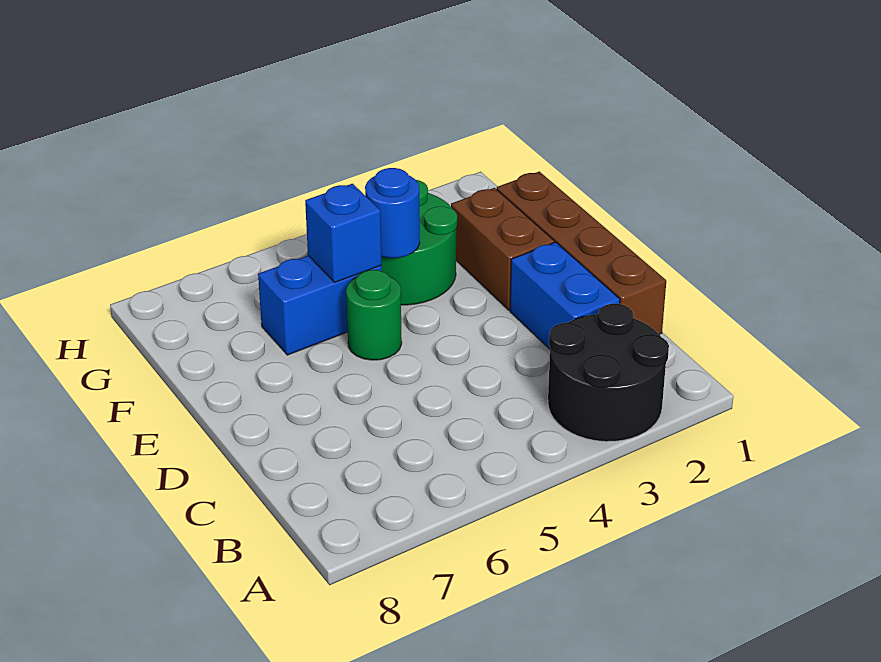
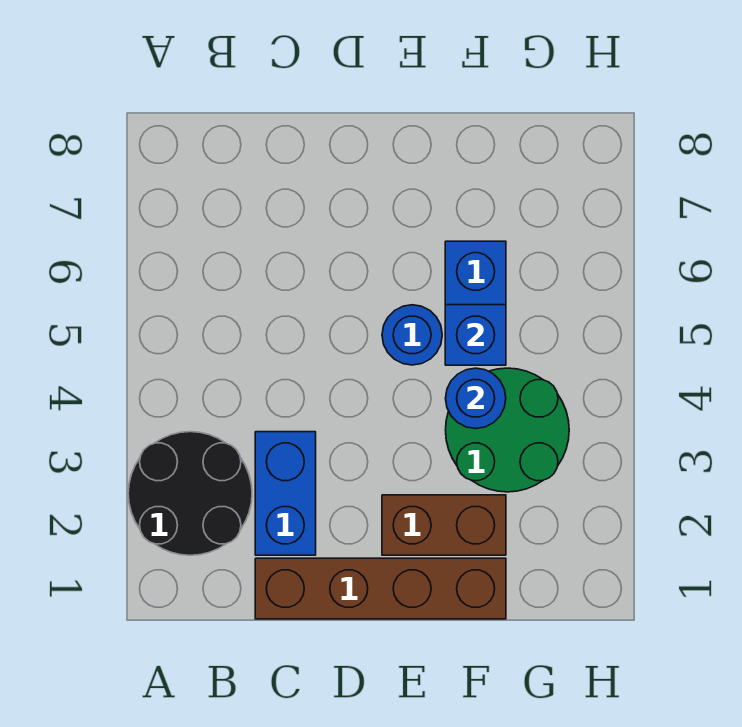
blue brick C2:D2 level 1 -> blue brick C2:C3 level 1
green round brick E5 level 1 -> blue round brick E5 level 1

